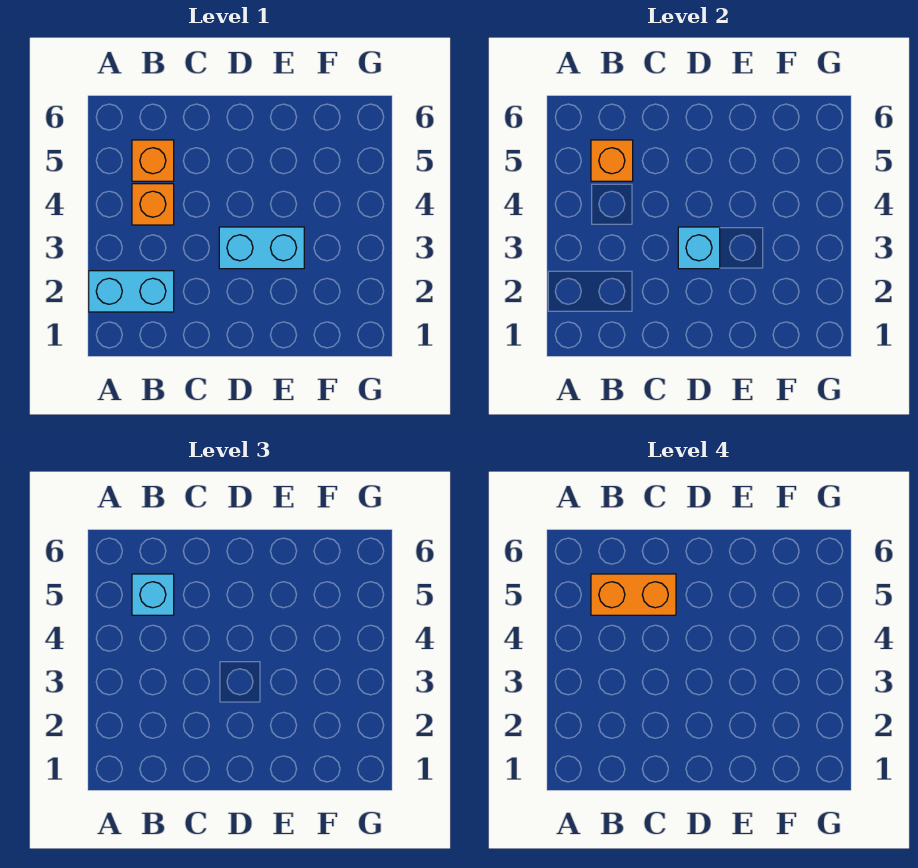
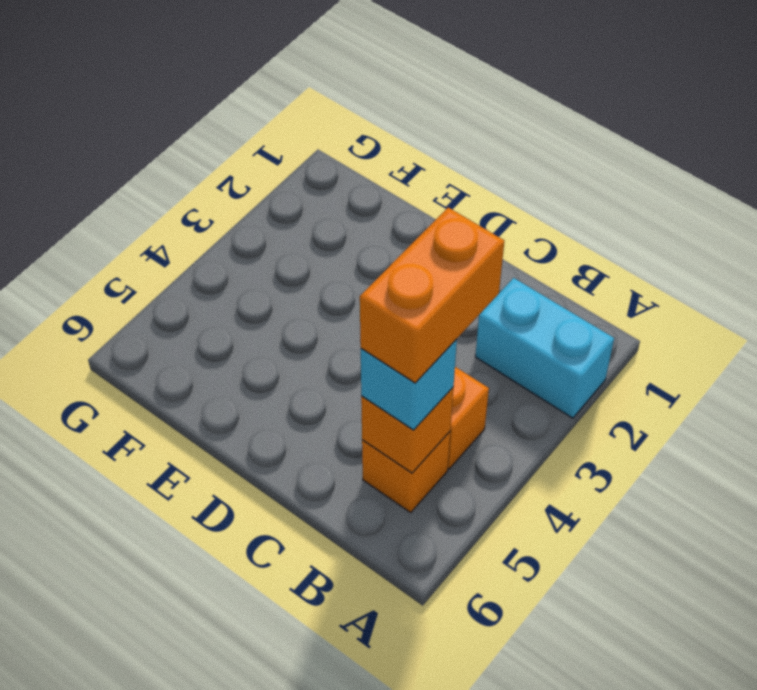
orange brick B5:C5 level 4 -> orange brick B4:B5 level 4
cyan brick D3:E3 level 1 -> none
cyan brick D3 level 2 -> none

